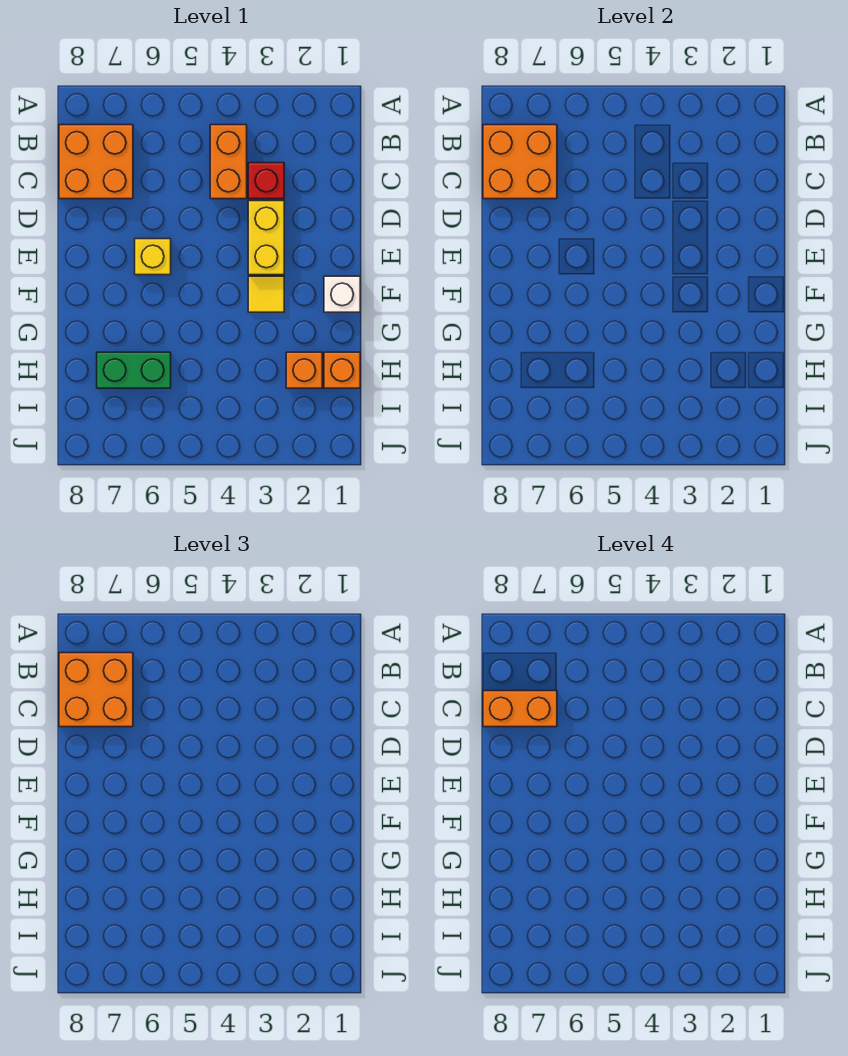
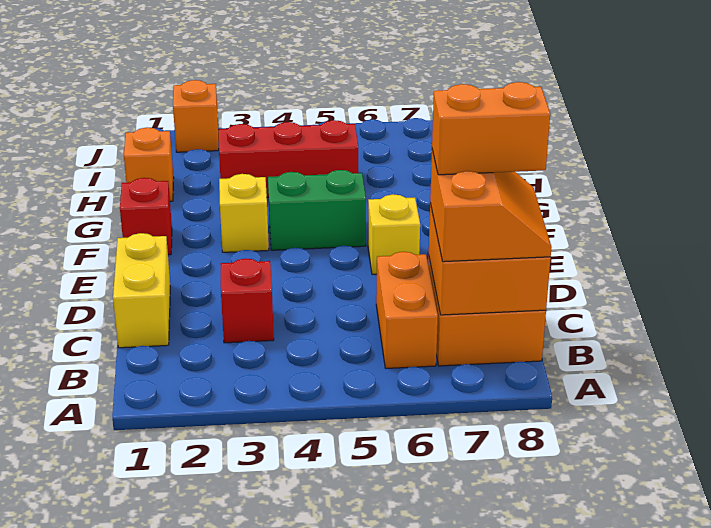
orange brick B4:C4 level 1 -> orange brick B6:C6 level 1
orange brick B7:C8 level 3 -> orange slope B7:C8 level 3 top 7
yellow brick D3:E3 level 1 -> yellow brick C1:D1 level 1
white brick F1 level 1 -> red brick F1 level 1
yellow tile F3 level 1 -> yellow brick F3 level 1
orange brick H2 level 1 -> orange brick J2 level 1
none -> red brick H3:H5 level 1
green brick H6:H7 level 1 -> green brick F4:F5 level 1

